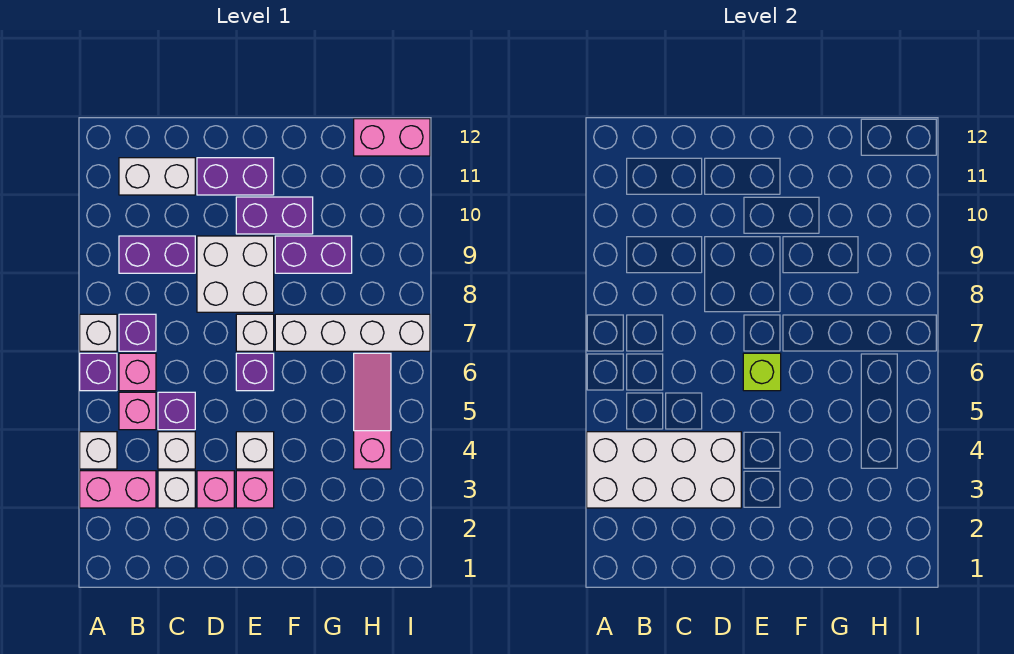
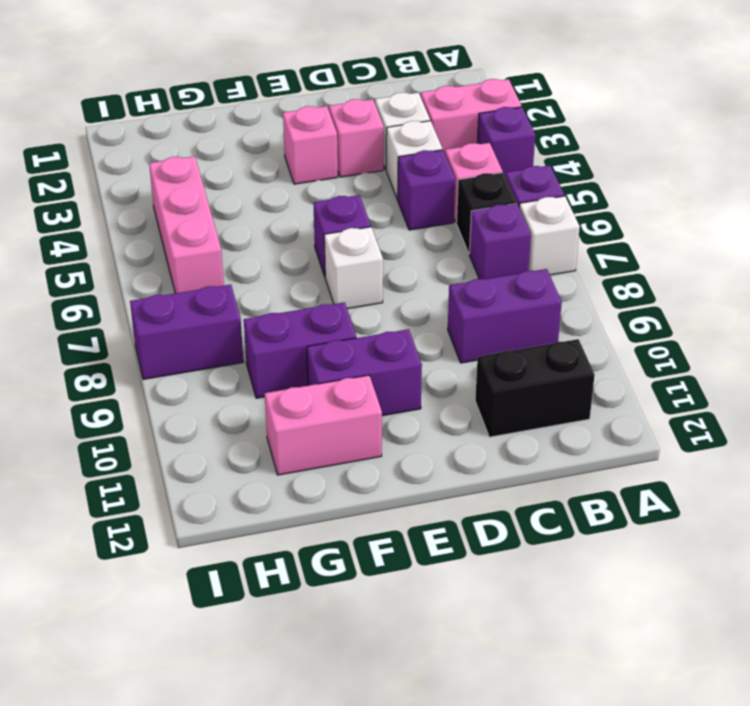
white brick A3:D4 level 2 -> none
white brick A4 level 1 -> purple brick A4 level 1
pink brick B6 level 1 -> black brick B6 level 1
white brick B11:C11 level 1 -> black brick B11:C11 level 1
white brick D8:E9 level 1 -> none
purple brick D11:E11 level 1 -> purple brick H8:I8 level 1
white brick E4 level 1 -> none
lime brick E6 level 2 -> none
white brick F7:I7 level 1 -> none
pink slope H4:H6 level 1 top 4 -> pink brick H4:H6 level 1
pink brick H12:I12 level 1 -> pink brick F11:G11 level 1

